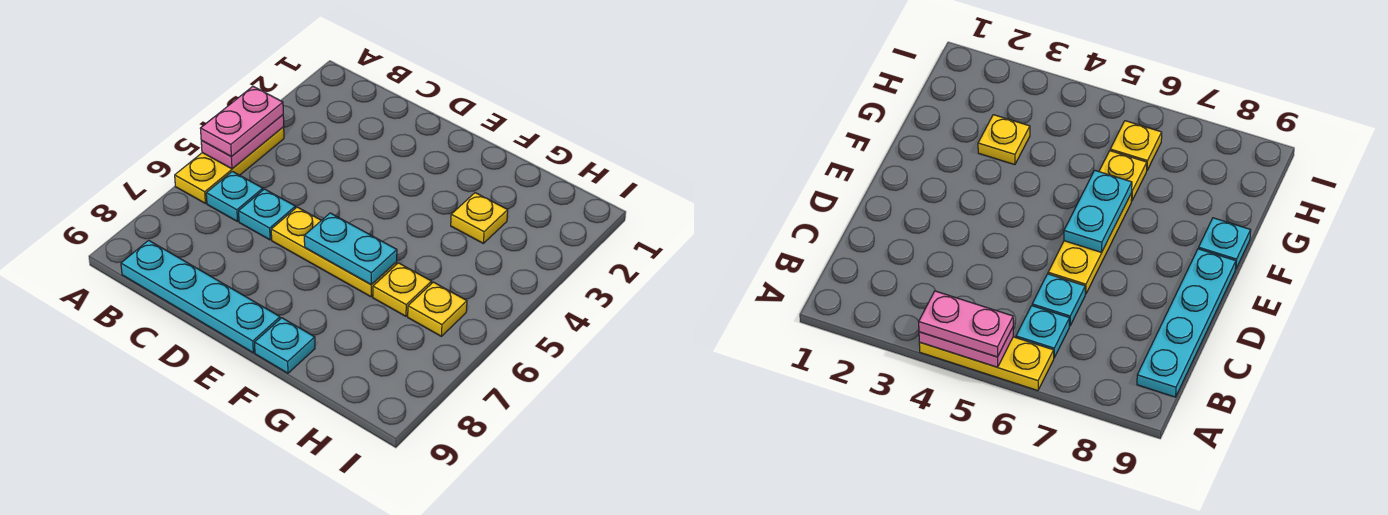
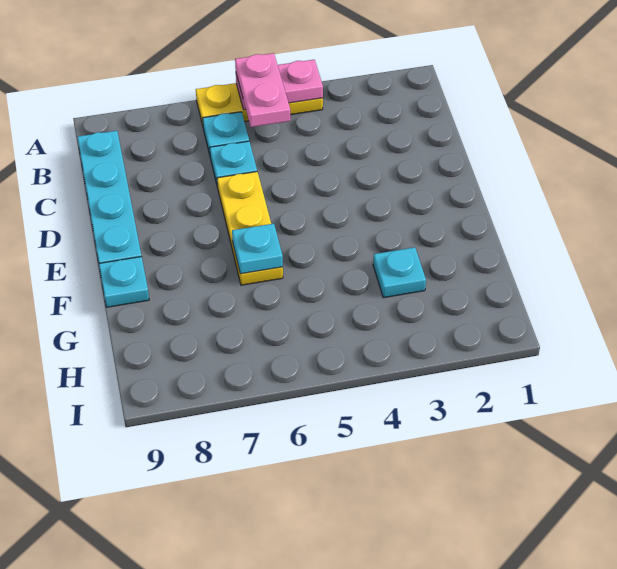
pink plate A4:A5 level 3 -> pink plate A5:B5 level 3
cyan plate E6:F6 level 2 -> cyan plate F6 level 2
yellow plate G3 level 1 -> cyan plate G3 level 1
yellow plate G6 level 1 -> none
yellow plate H6 level 1 -> none

